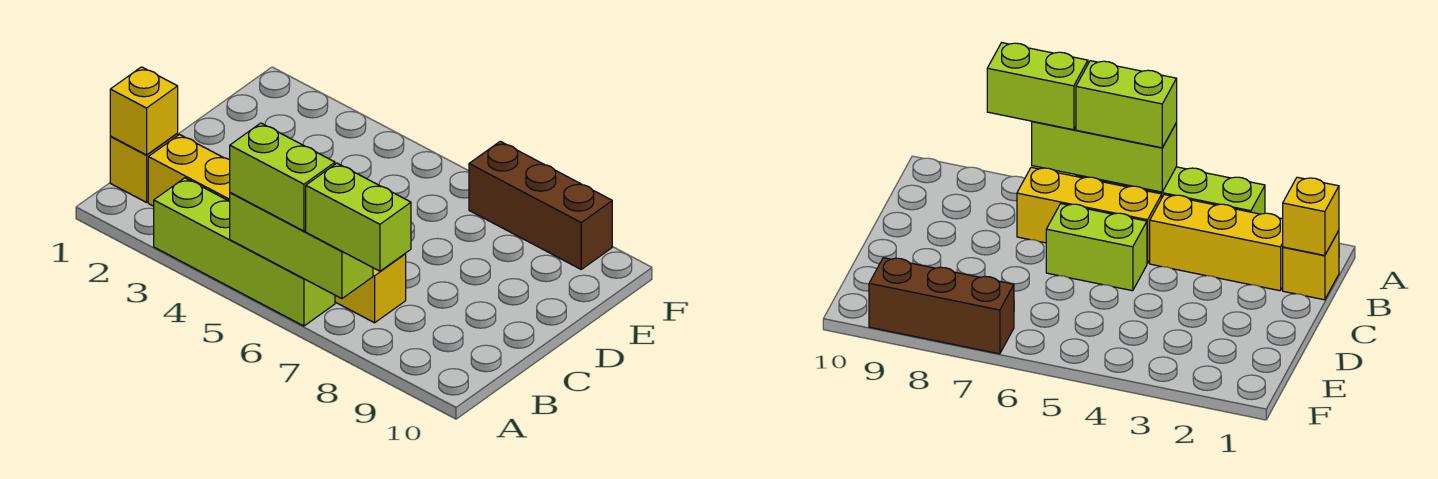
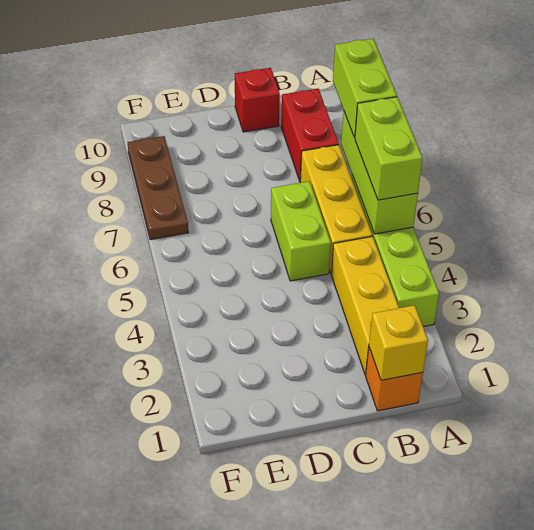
yellow brick B1 level 1 -> orange brick B1 level 1
none -> red brick B8:B9 level 1
none -> red brick C10 level 1
brown brick F7:F9 level 1 -> brown plate F7:F9 level 1

